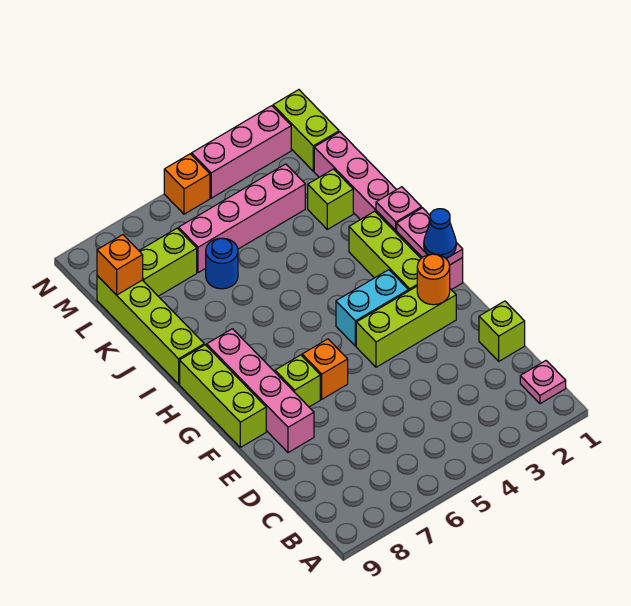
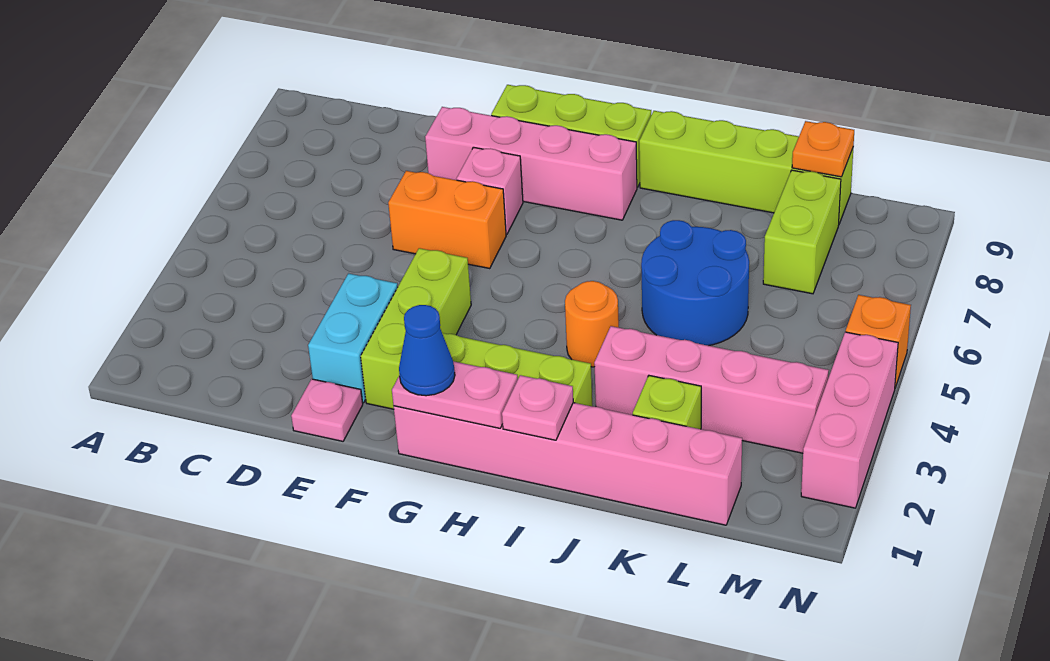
pink plate B1 level 1 -> pink plate E1 level 1
lime brick D1 level 1 -> none
orange round brick F2 level 2 -> orange round brick I4 level 1
orange brick F6 level 1 -> orange brick E6:F6 level 1
lime brick F7 level 1 -> pink brick F7 level 1
cyan brick G3:G4 level 1 -> cyan brick E2:E3 level 1
blue round brick K6 level 1 -> blue round brick J5:K6 level 1
pink brick L3:L6 level 1 -> pink brick J3:M3 level 1
orange brick L9 level 2 -> orange plate L9 level 2
lime brick M1:N1 level 1 -> none

